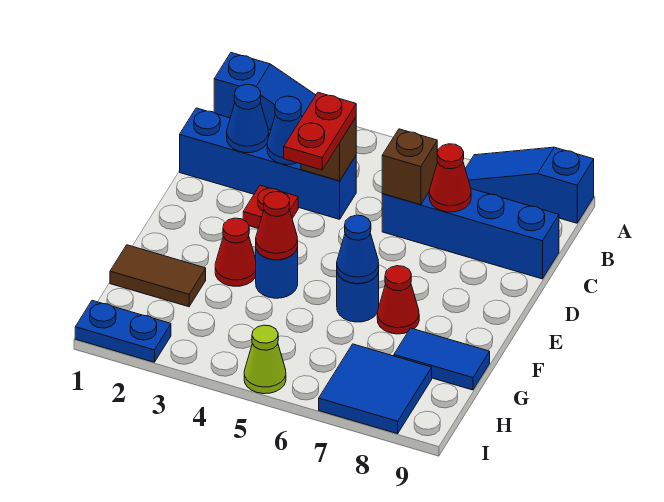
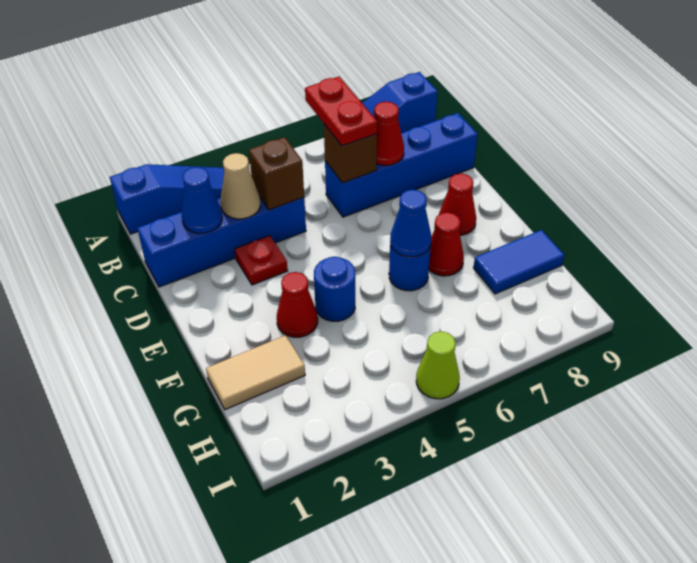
blue cone C3 level 2 -> tan cone C3 level 2
red plate C4:D4 level 3 -> red plate B6:C6 level 3
red cone F4 level 2 -> red cone E8 level 1
brown tile G1:G2 level 1 -> tan tile G1:G2 level 1
blue tile H7:I8 level 1 -> none
blue plate I1:I2 level 1 -> none

